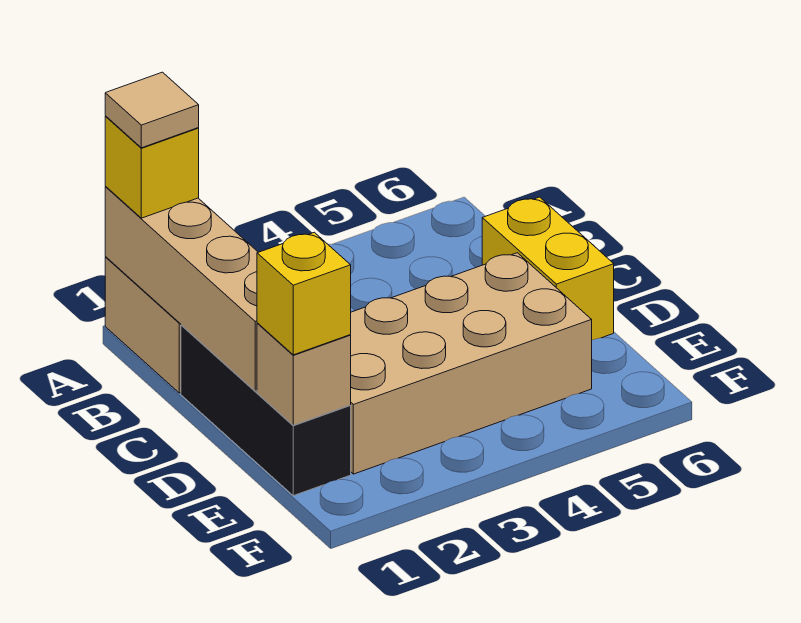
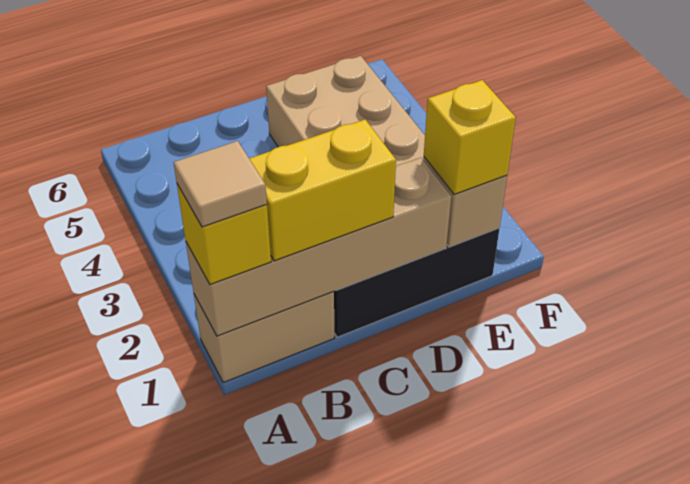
yellow brick C6:D6 level 1 -> yellow brick B1:C1 level 3

